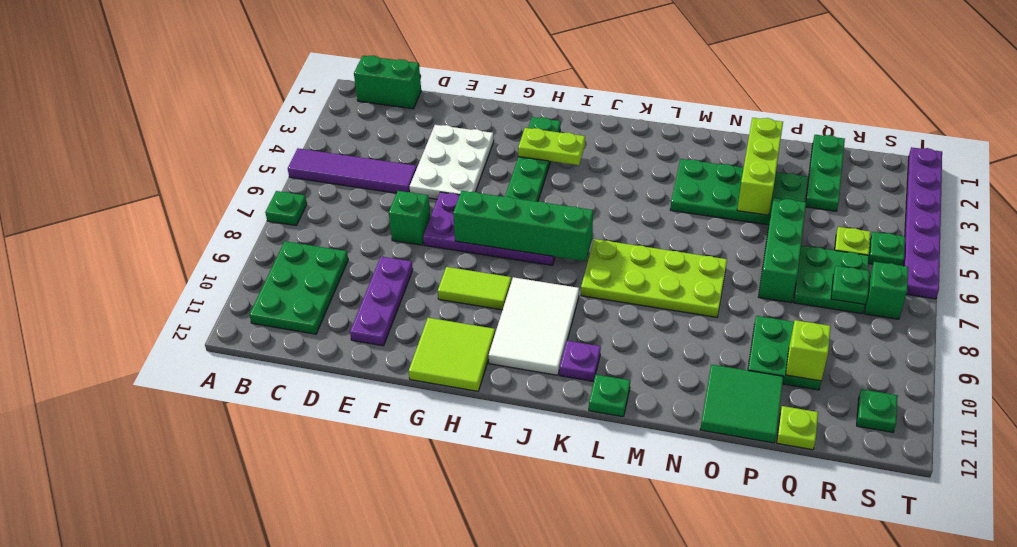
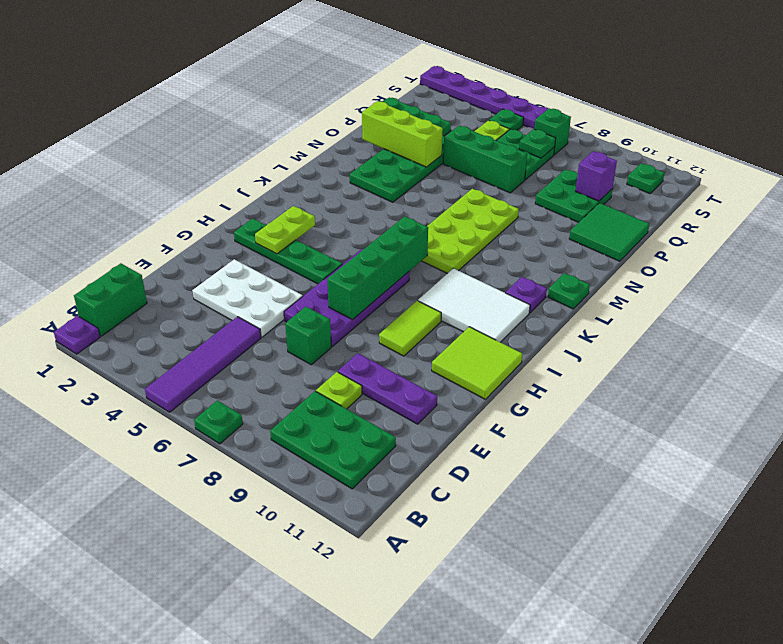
none -> purple plate A1 level 1
lime brick Q10 level 2 -> purple brick Q10 level 2
lime plate Q12 level 1 -> lime plate D9 level 1

